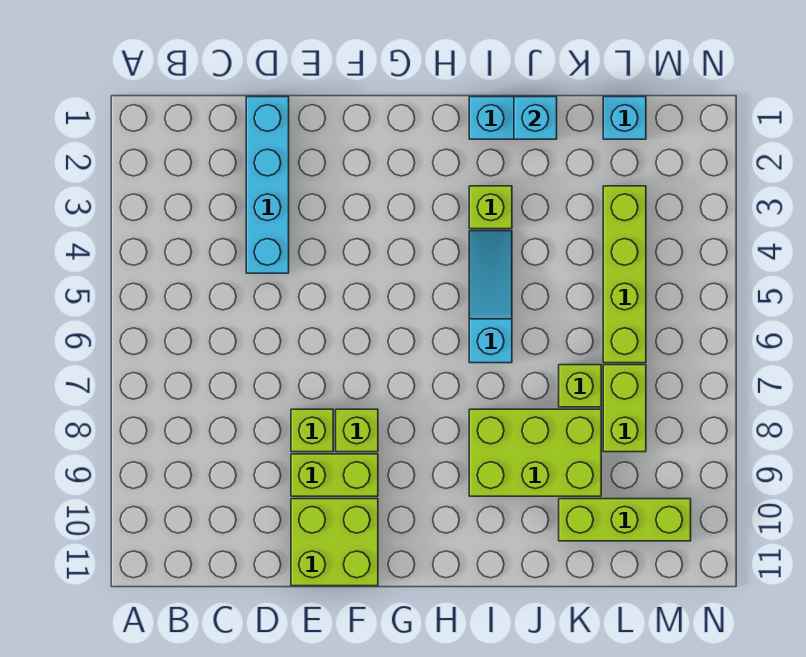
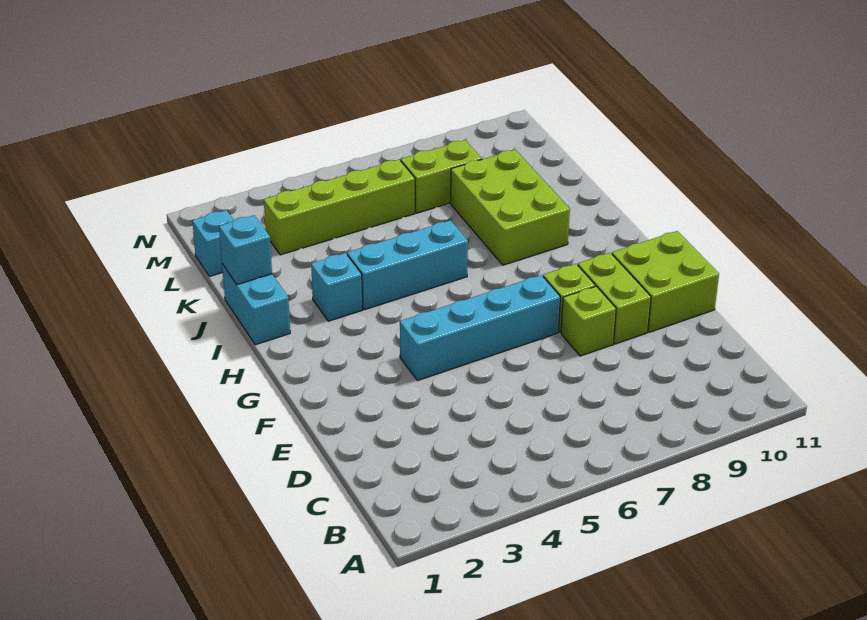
cyan brick D1:D4 level 1 -> cyan brick F4:F7 level 1
lime brick I3 level 1 -> cyan brick I3 level 1
cyan slope I4:I6 level 1 top 6 -> cyan brick I4:I6 level 1
lime brick K7 level 1 -> none
lime brick K10:M10 level 1 -> none

